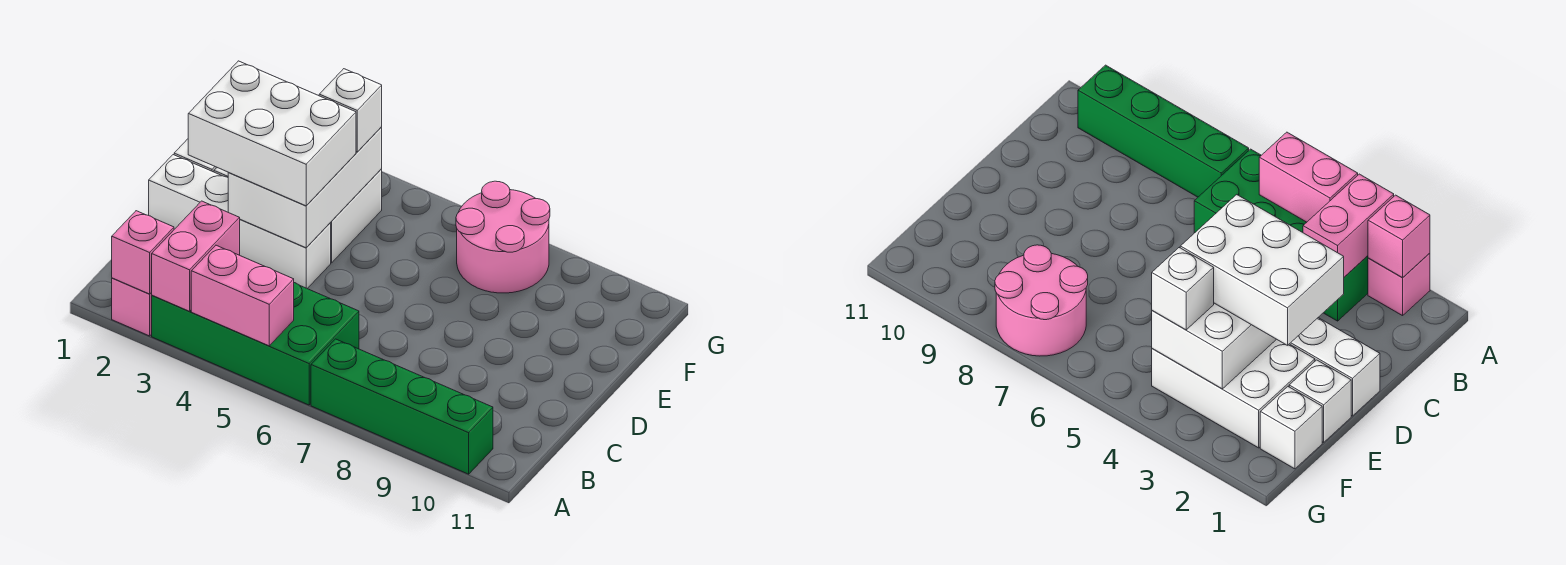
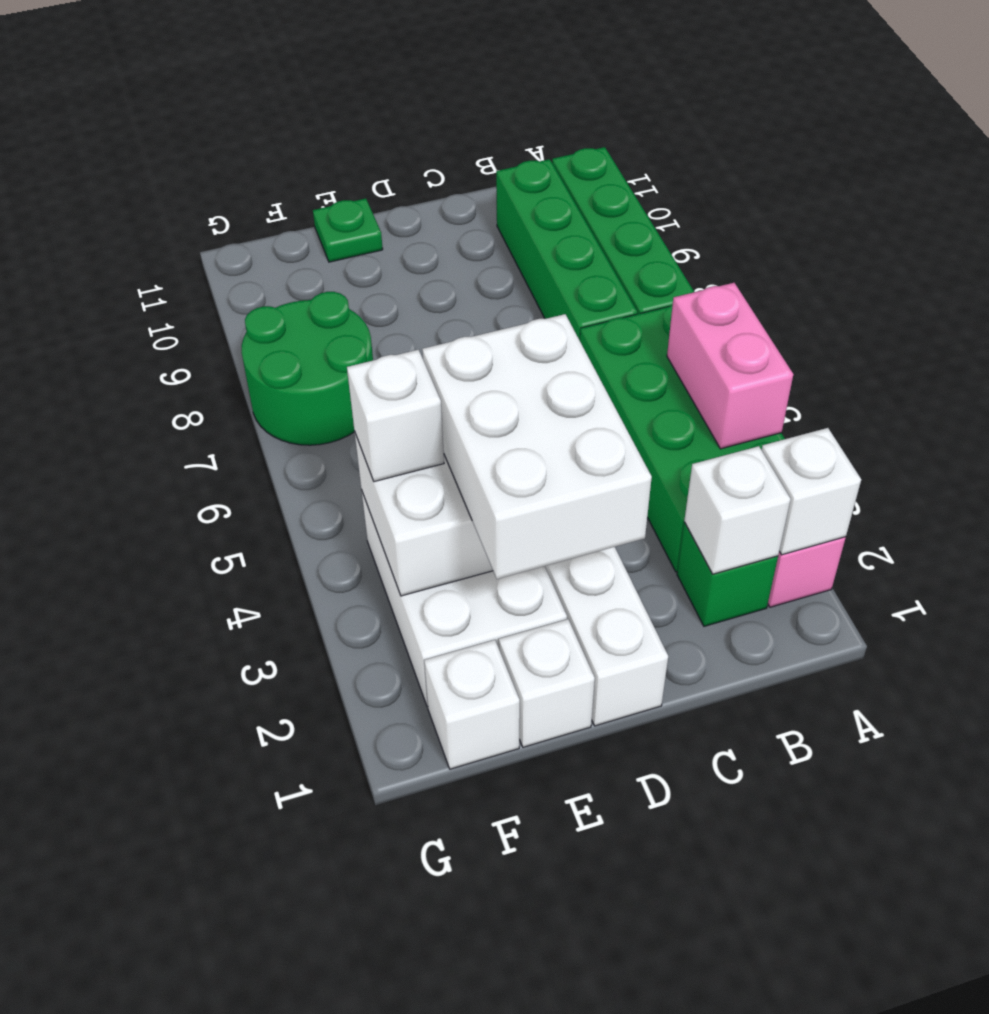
pink brick A2 level 2 -> white brick A2 level 2
pink brick A3:B3 level 2 -> none
none -> green brick B2 level 1
none -> white brick B2 level 2
none -> green brick B7:B10 level 1
none -> green plate E11 level 1
pink round brick F7:G8 level 1 -> green round brick F7:G8 level 1

